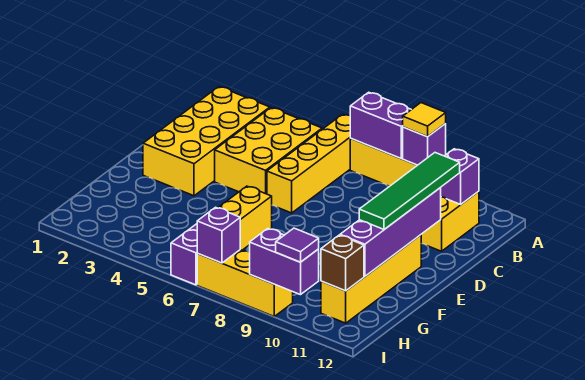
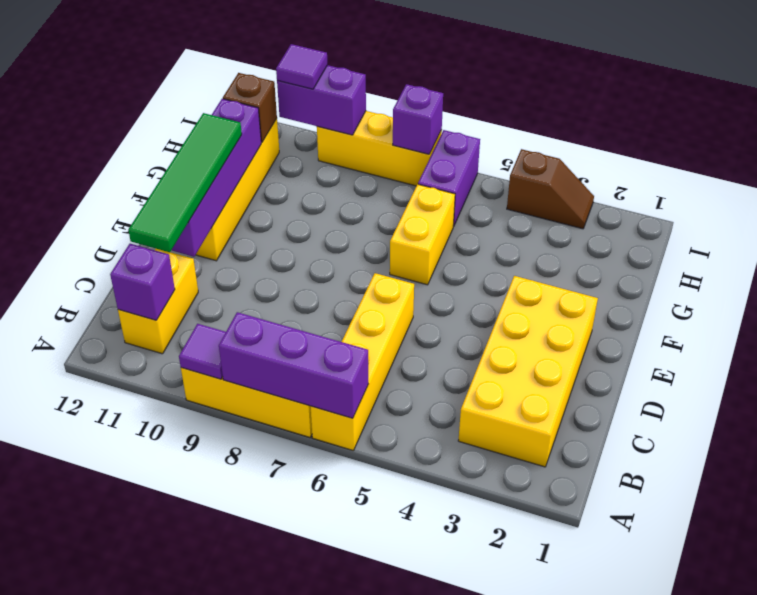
purple brick A7:A8 level 2 -> purple brick A6:A8 level 2
purple brick A9 level 2 -> purple tile A9 level 2
yellow tile A9 level 3 -> none
yellow brick B4:D5 level 1 -> none
none -> brown slope I3:I4 level 1 top 4

